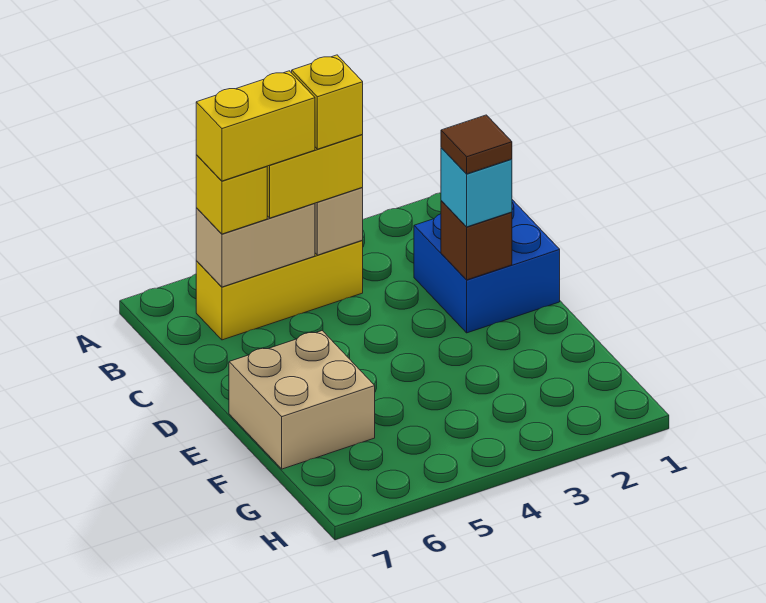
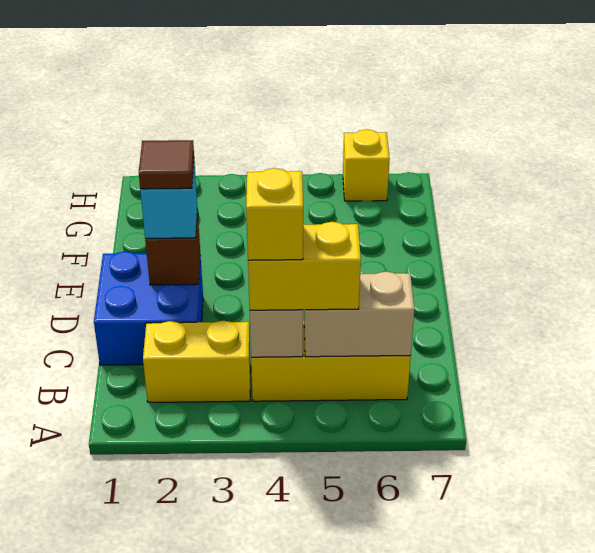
yellow brick B5:B6 level 4 -> yellow brick B2:B3 level 1
yellow brick B6 level 3 -> yellow brick H6 level 1
tan brick E6:F7 level 1 -> none

